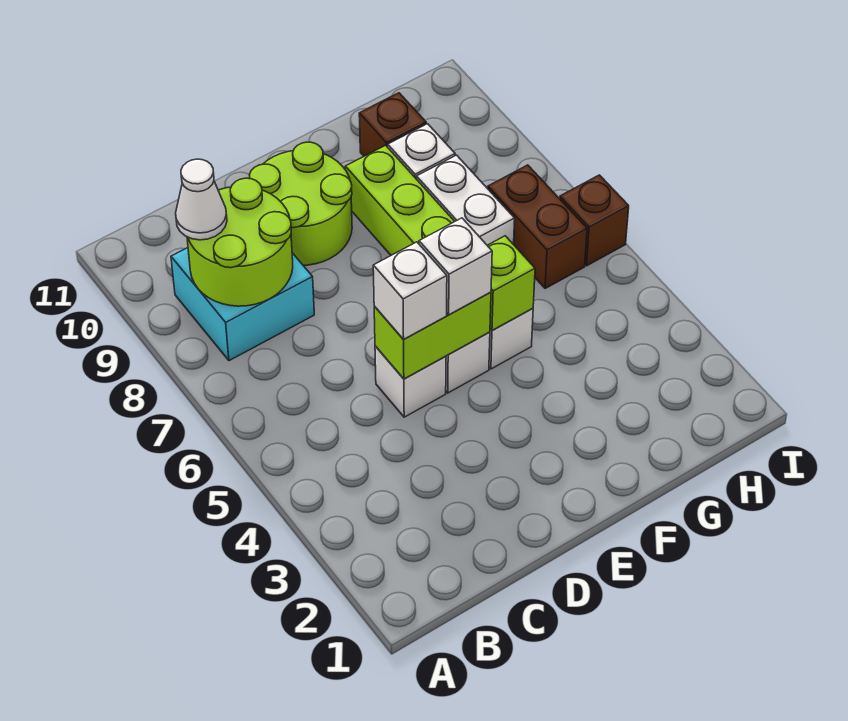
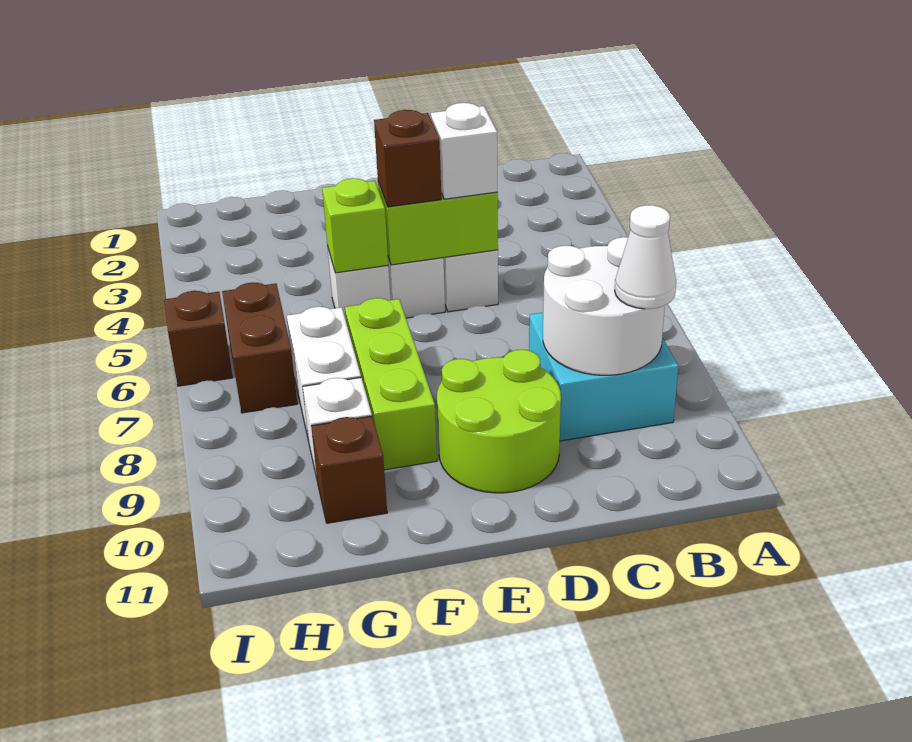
lime round brick B8:C9 level 2 -> white round brick B8:C9 level 2
white brick E5 level 3 -> brown brick E5 level 3

